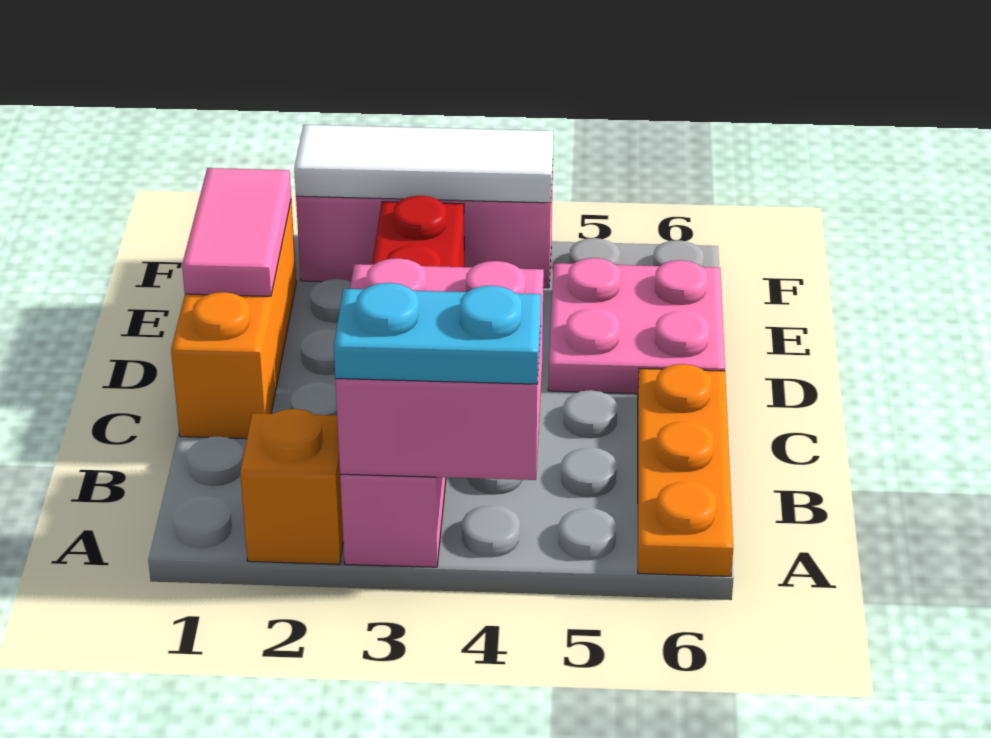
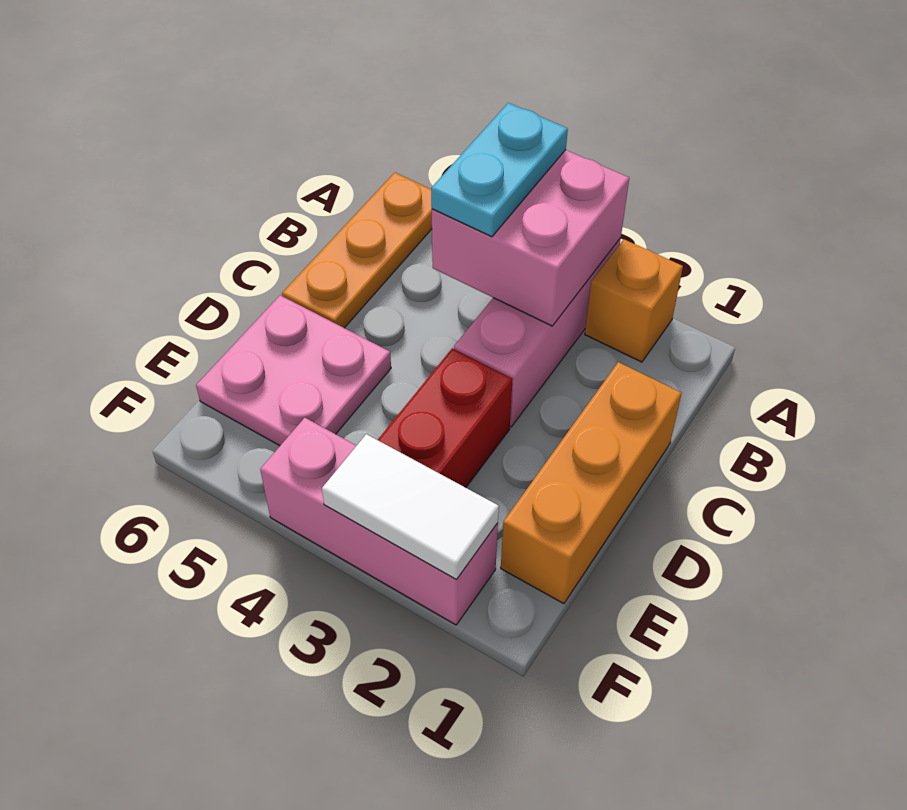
cyan plate A3:A4 level 3 -> cyan plate A4:B4 level 3
pink tile D1:E1 level 2 -> none
white tile F2:F4 level 2 -> white tile F2:F3 level 2

